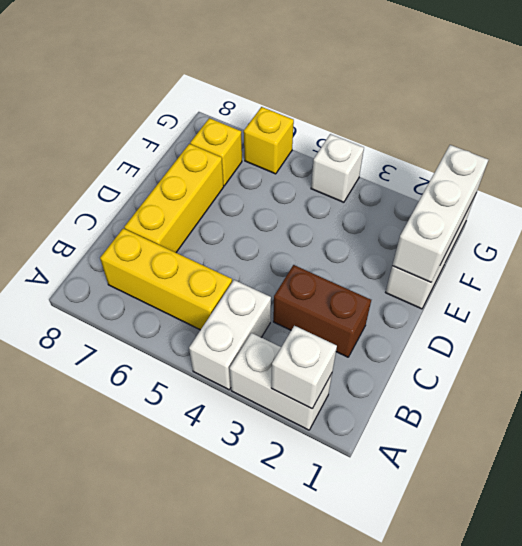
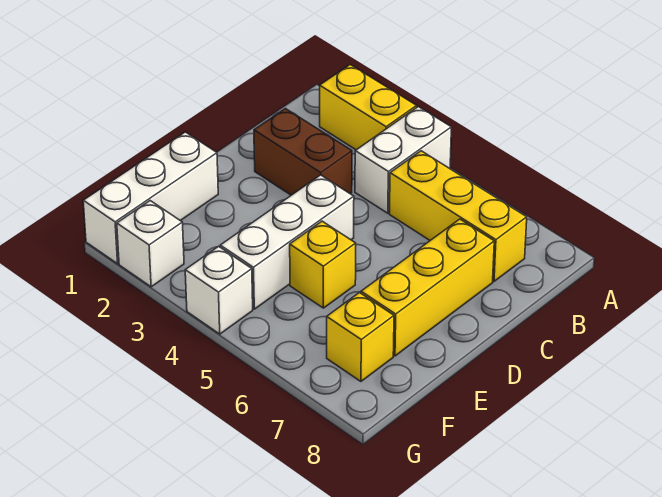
white brick A2:A3 level 1 -> yellow brick A2:A3 level 1
white brick A2 level 2 -> white brick G2 level 1
white brick E1:G1 level 2 -> white brick D4:F4 level 1
yellow brick G6 level 1 -> yellow brick E5 level 1

